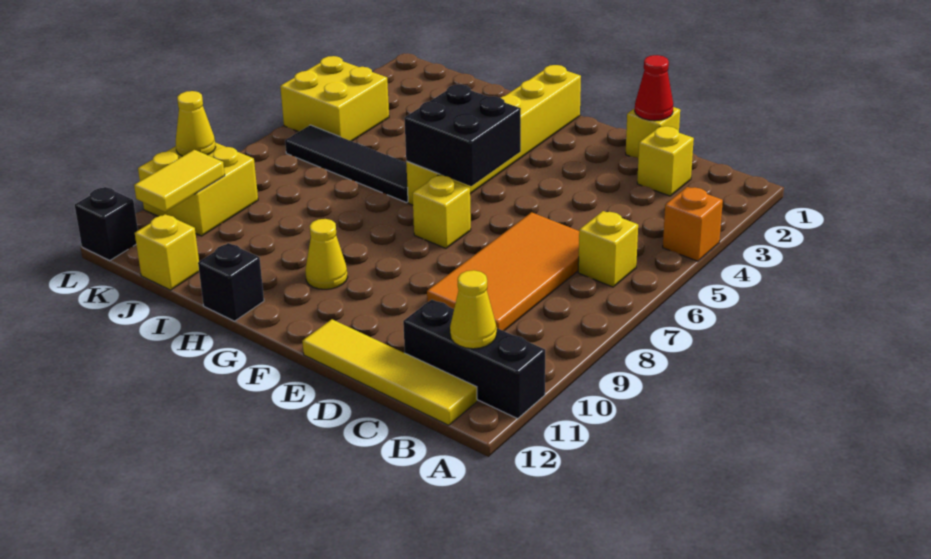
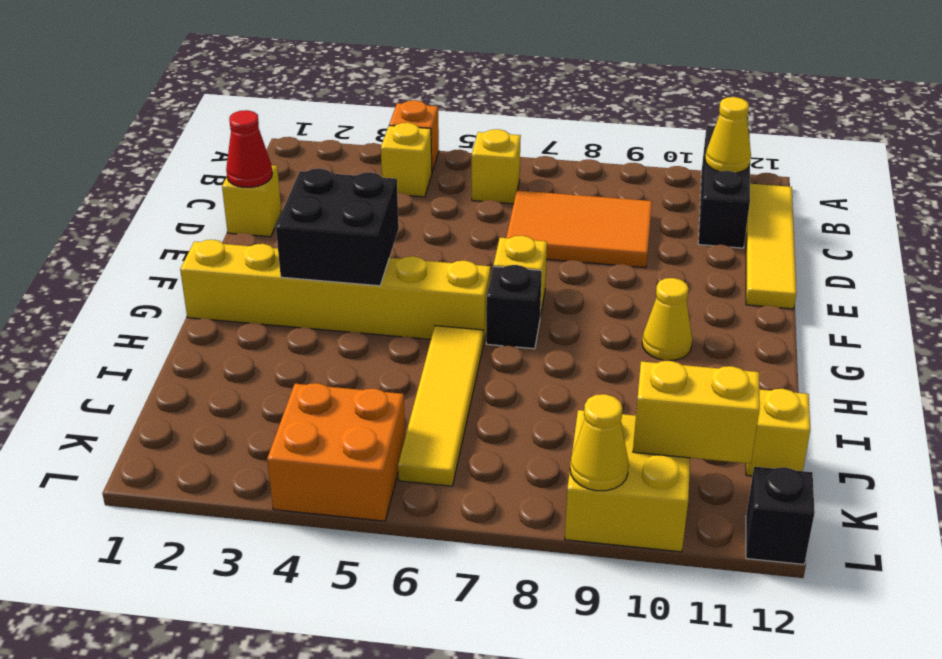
yellow brick C2 level 1 -> yellow brick B4 level 1
orange tile C6:D9 level 1 -> orange tile C7:D9 level 1
black brick F5:G6 level 2 -> black brick F3:G4 level 2
black tile H6:K6 level 1 -> yellow tile H6:K6 level 1
black brick H12 level 1 -> black brick G7 level 1
yellow brick K4:L5 level 1 -> orange brick K4:L5 level 1
yellow tile K10:K11 level 2 -> yellow brick K10:K11 level 2

